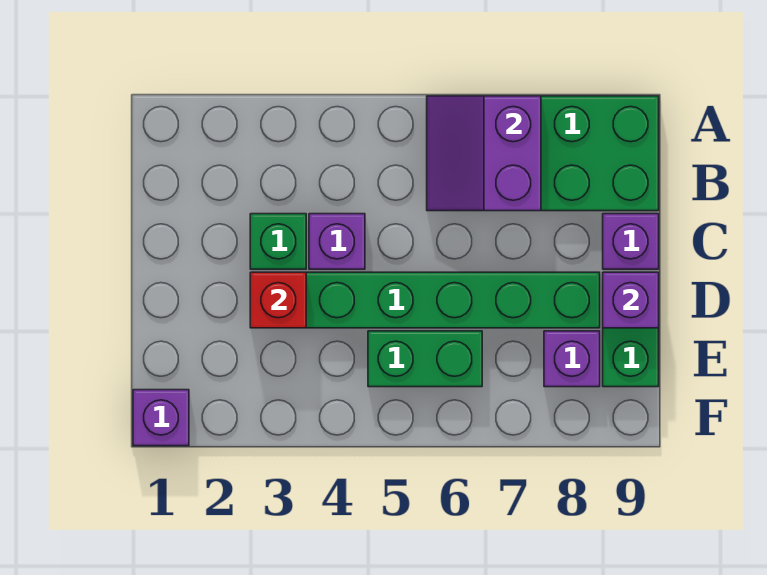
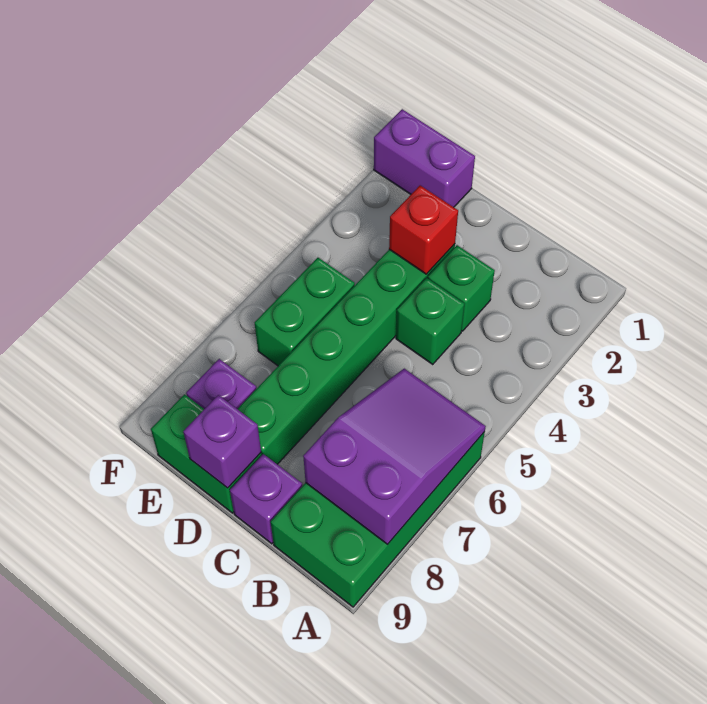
purple slope A6:B7 level 2 top 7 -> purple slope A6:B8 level 2 top 8
purple brick C4 level 1 -> green brick C4 level 1
purple brick F1 level 1 -> purple brick E1:F1 level 1

